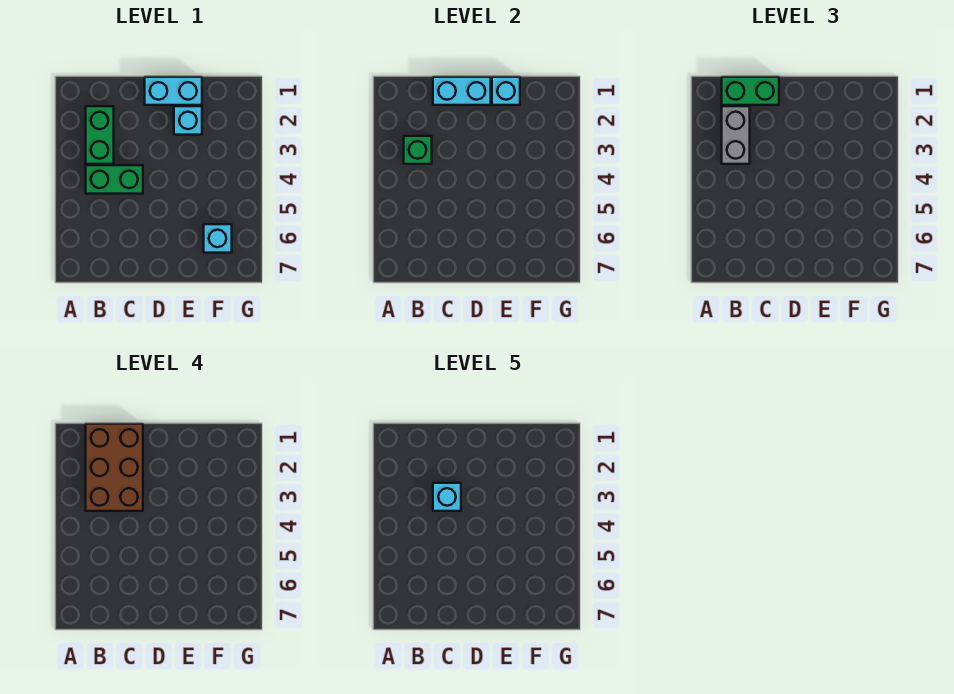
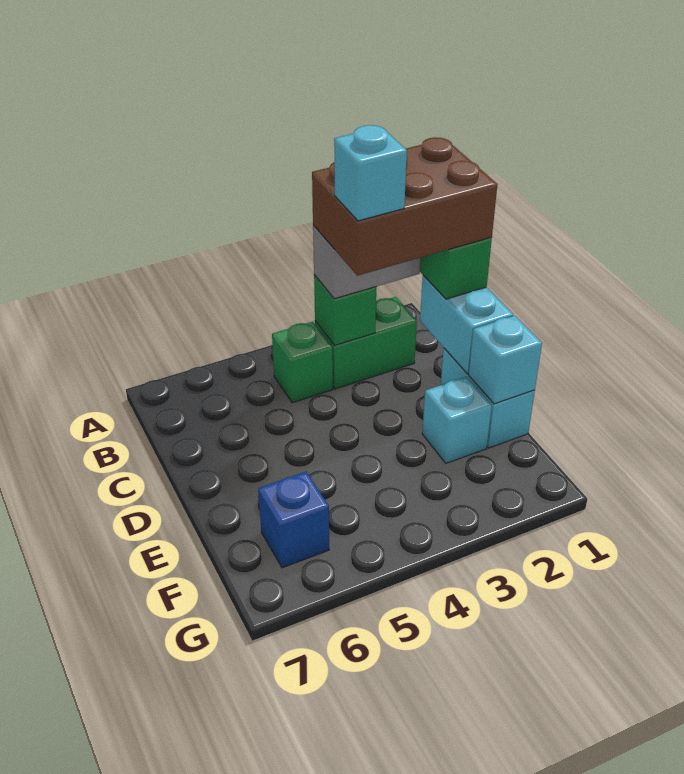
green brick B4:C4 level 1 -> green brick B4 level 1
cyan brick F6 level 1 -> blue brick F6 level 1

